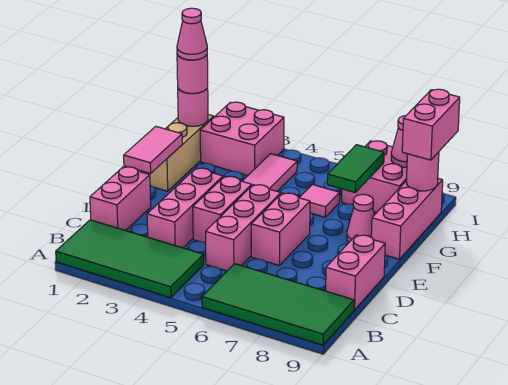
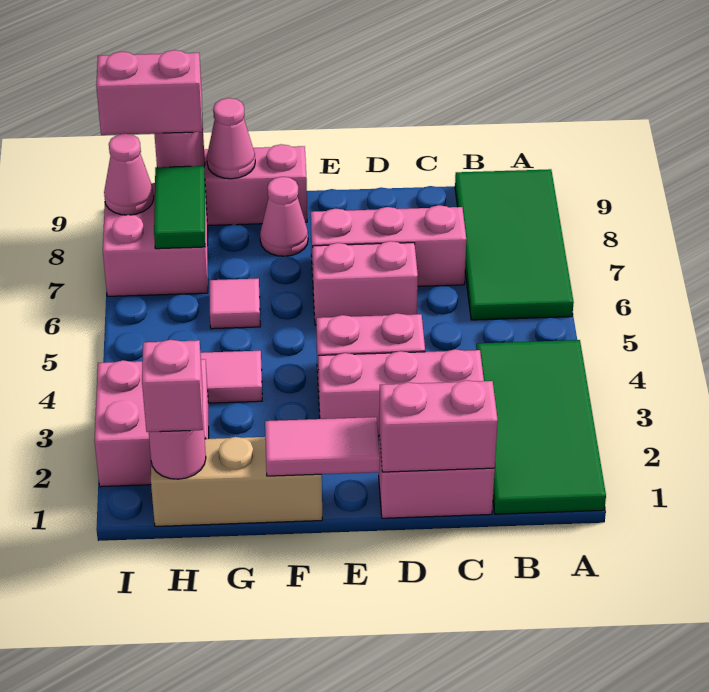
pink brick C5:E5 level 1 -> pink brick C7:E7 level 1
pink brick C9:D9 level 1 -> pink brick C1:D1 level 2
green tile G7:H7 level 2 -> green tile H7:H8 level 2
pink round brick H1 level 3 -> pink brick H1 level 3
pink cone H1 level 4 -> pink cone G9 level 2

